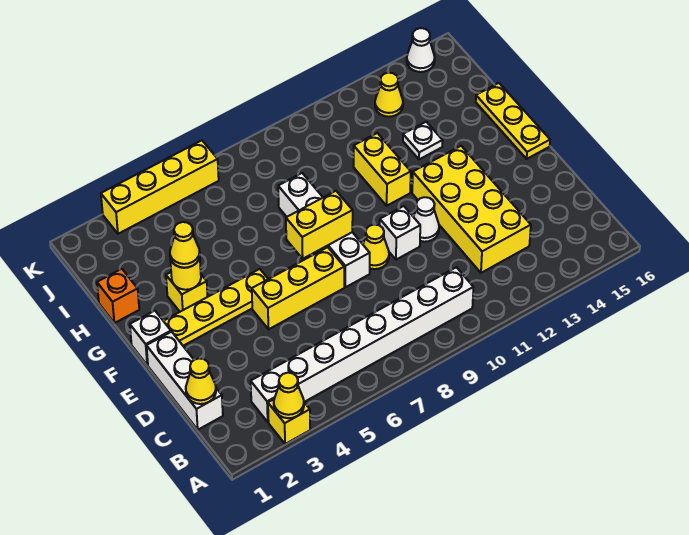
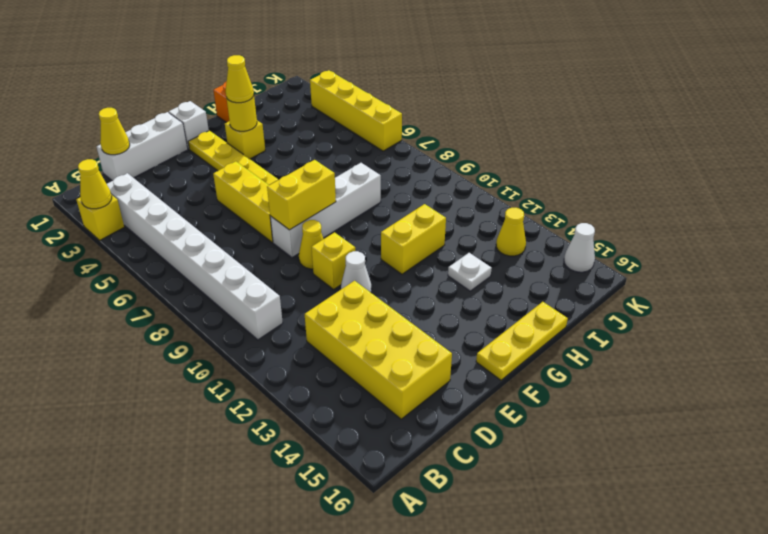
yellow brick C12:F13 level 1 -> yellow brick C12:D15 level 1
white brick E10 level 1 -> yellow brick E10 level 1
yellow brick F7:F8 level 2 -> yellow brick E8:F8 level 2

